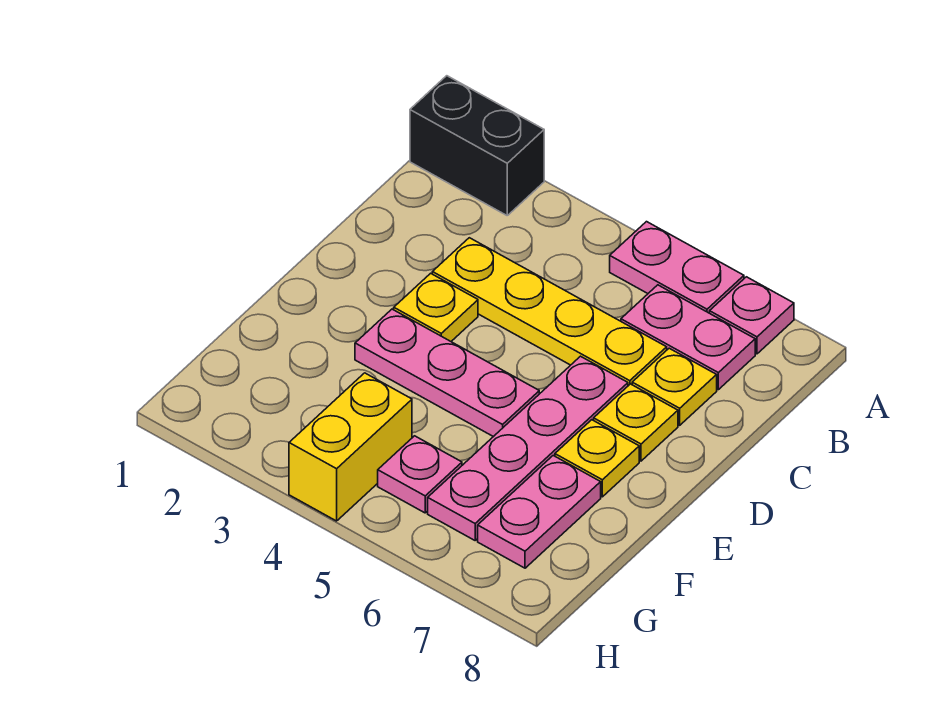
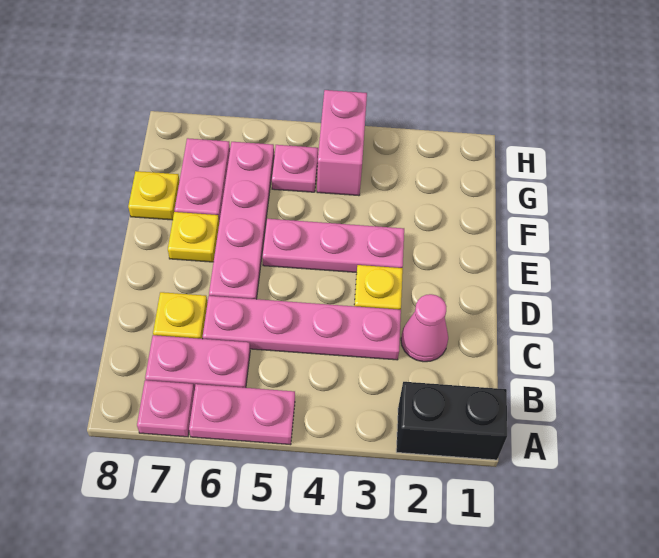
none -> pink cone C2 level 1
yellow plate C3:C6 level 1 -> pink plate C3:C6 level 1
yellow plate D7 level 1 -> yellow plate F8 level 1
yellow brick G4:H4 level 1 -> pink brick G4:H4 level 1

